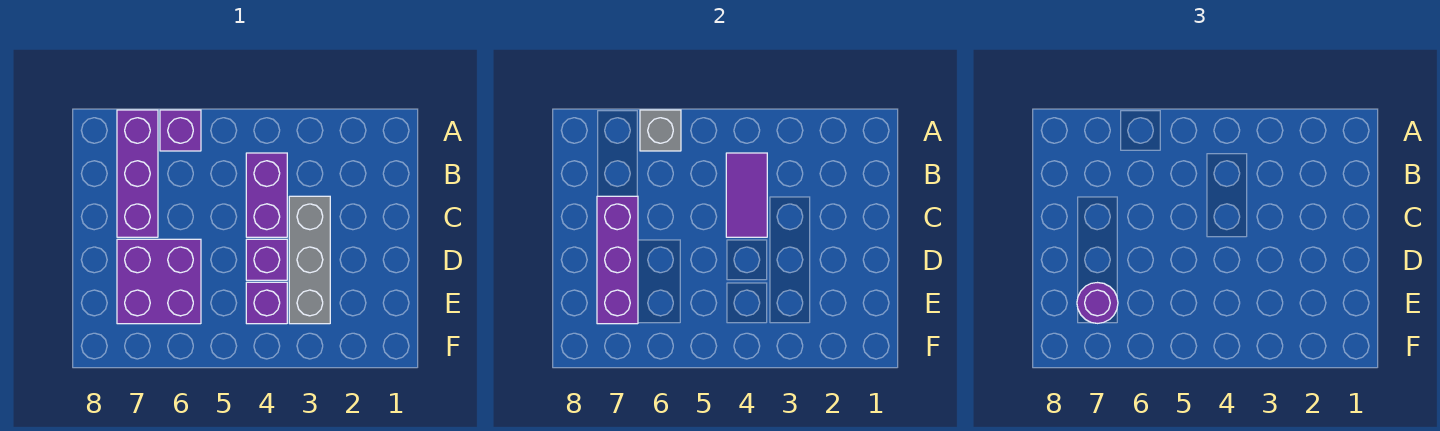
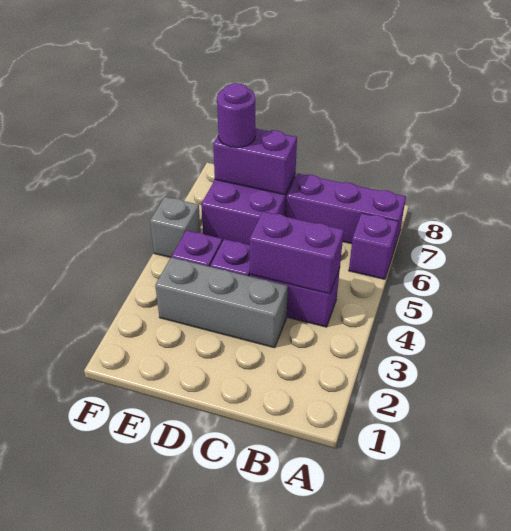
grey brick A6 level 2 -> grey brick F5 level 1
purple tile B4:C4 level 2 -> purple brick B4:C4 level 2
purple brick C7:E7 level 2 -> purple brick D7:E7 level 2

